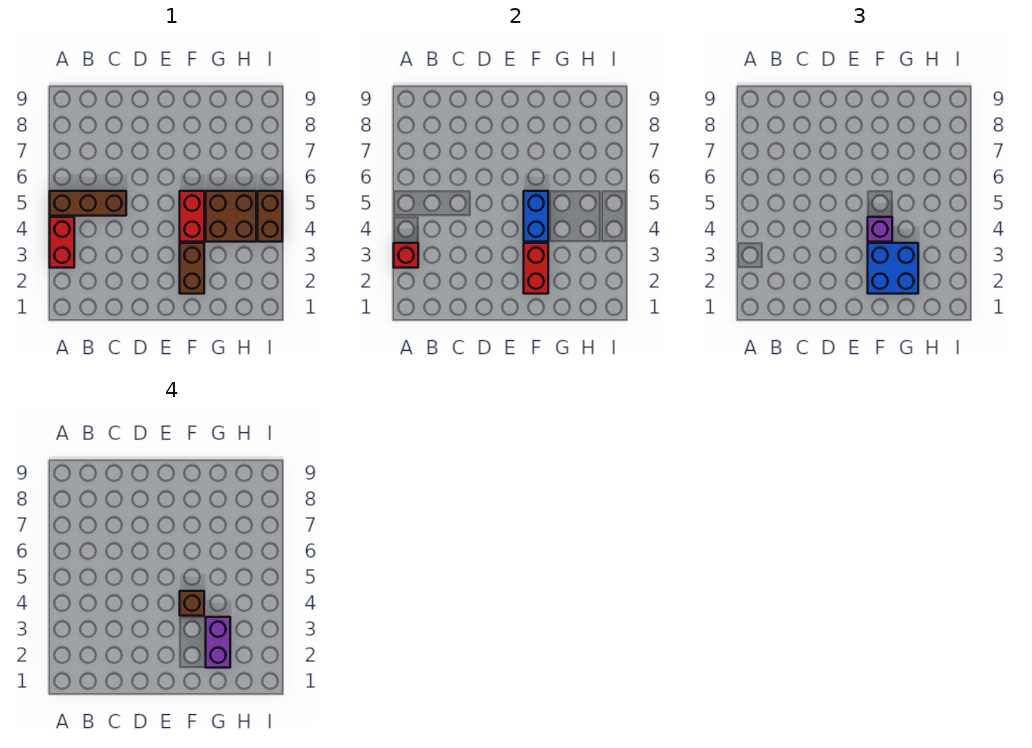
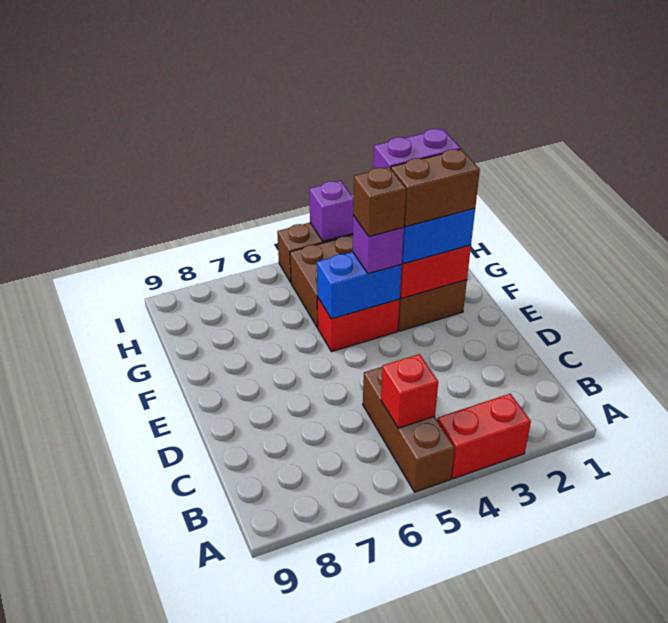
red brick A3 level 2 -> red brick B5 level 2
none -> brown brick F2:F3 level 4
none -> purple brick I4 level 2

